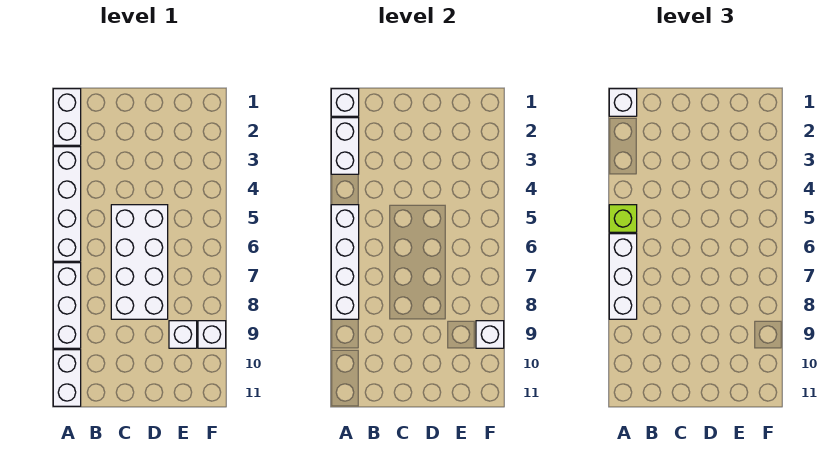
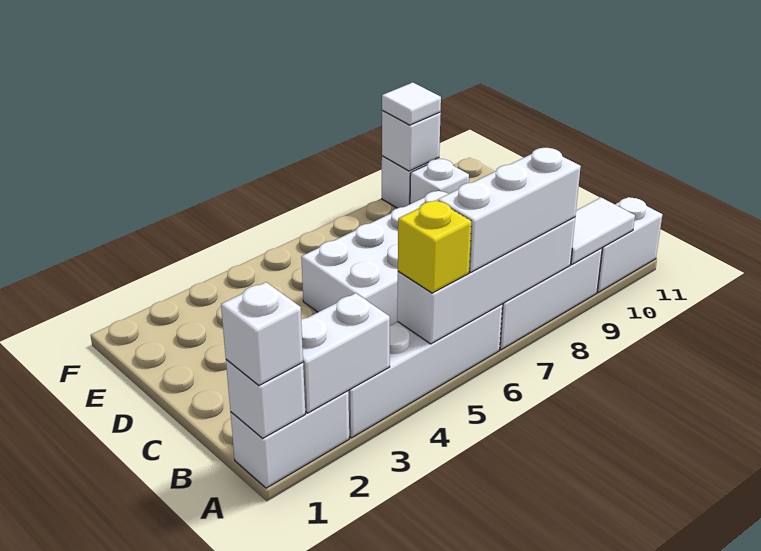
lime brick A5 level 3 -> yellow brick A5 level 3
none -> white tile A9:A10 level 2
none -> white tile F9 level 3

